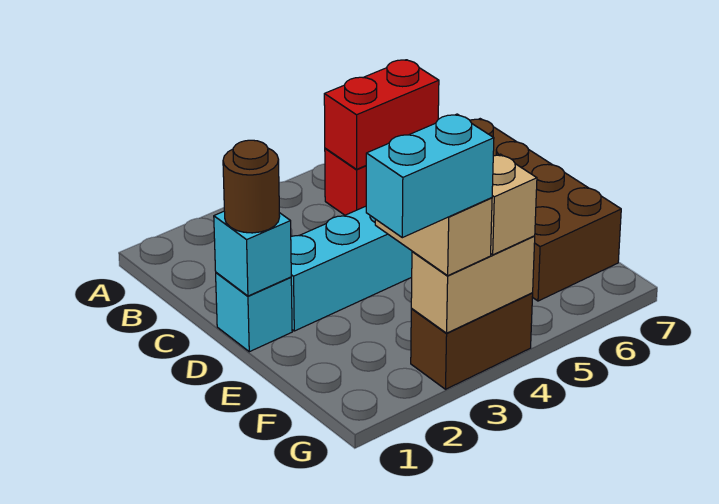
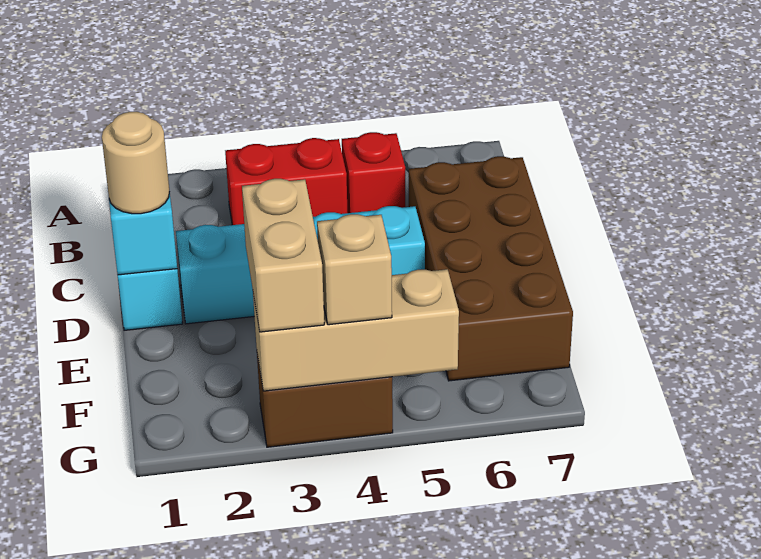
red brick B5:B6 level 2 -> red brick B3:B4 level 1
brown round brick D1 level 3 -> tan round brick D1 level 3
cyan brick G2:G3 level 4 -> none
tan brick G3:G4 level 2 -> tan brick G3:G5 level 2

